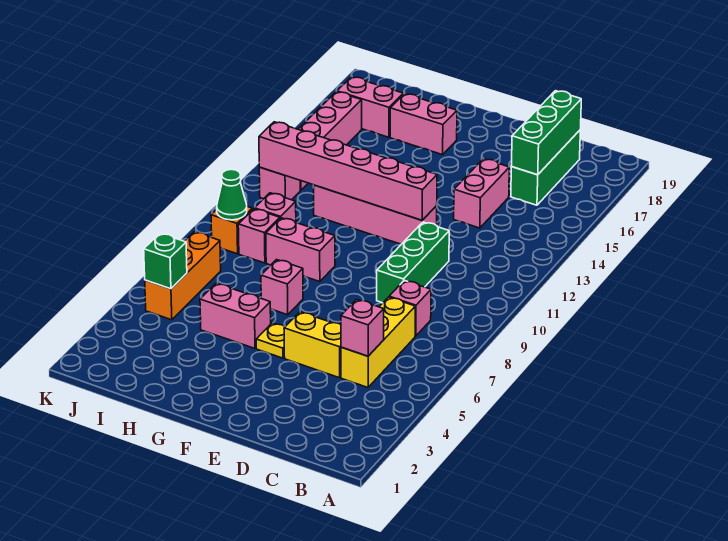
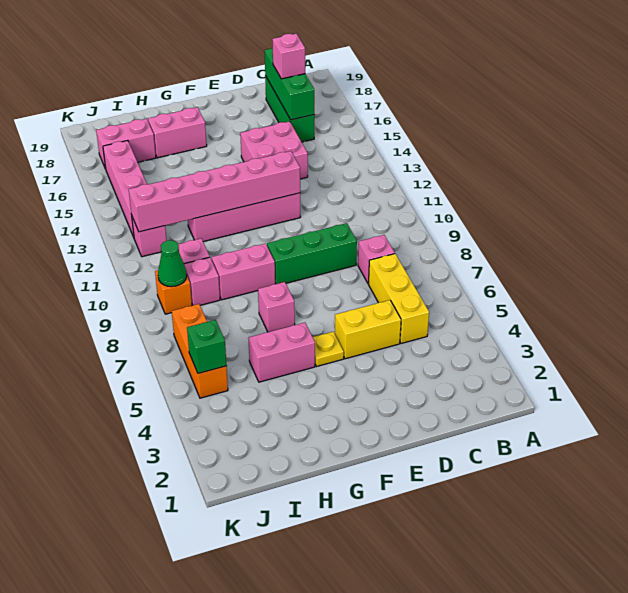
pink brick C5 level 2 -> pink brick C17 level 3
green brick D9:D11 level 1 -> green brick D9:F9 level 1
pink brick D14:D15 level 1 -> pink brick D14:E15 level 1

